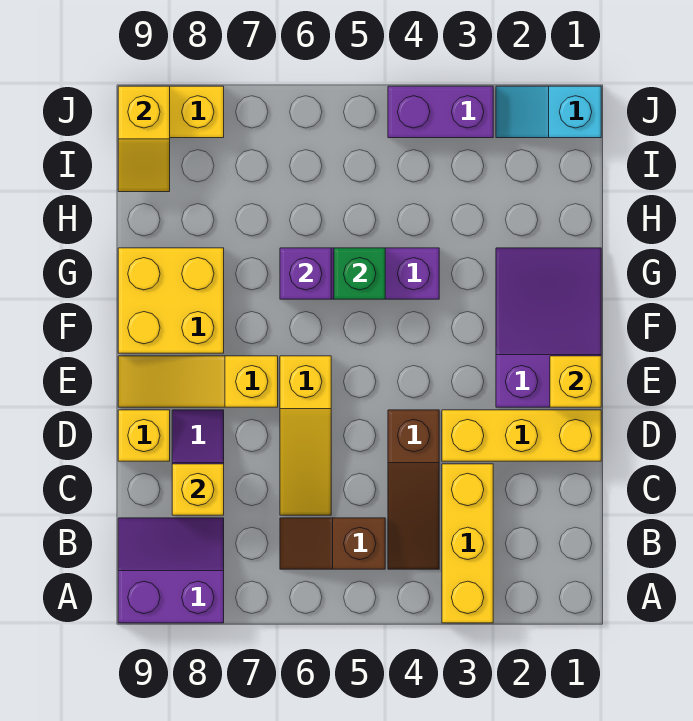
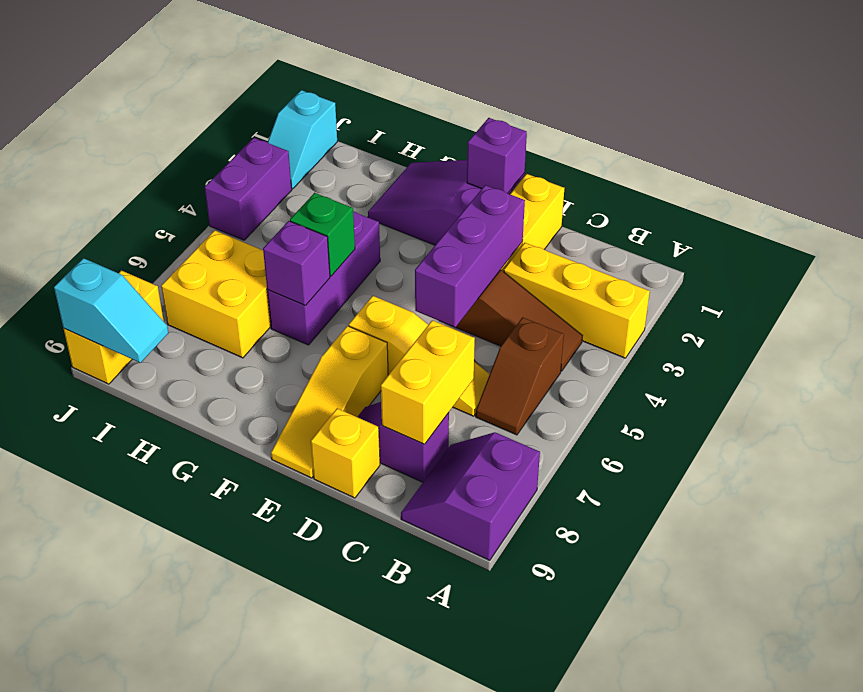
yellow brick C8 level 2 -> yellow brick C7:C8 level 2
none -> purple brick D3:D5 level 2
yellow brick E1 level 2 -> purple brick E1 level 2
yellow brick F8:G9 level 1 -> yellow brick H6:I7 level 1
yellow slope I9:J9 level 2 top J -> cyan slope I9:J9 level 2 top J

